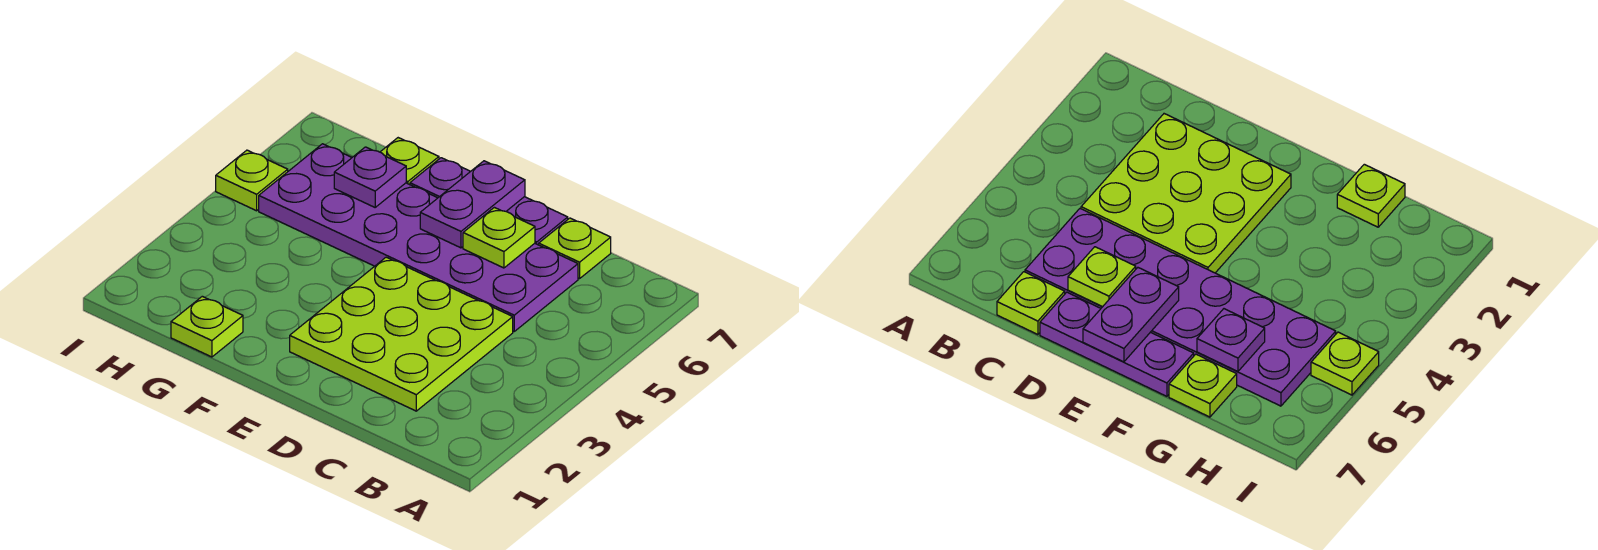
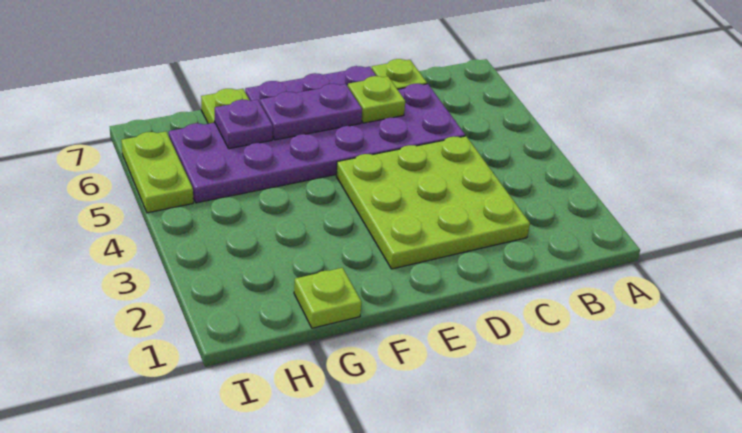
purple plate E6:E7 level 2 -> purple plate E6:F6 level 2
lime plate I5 level 1 -> lime plate I5:I6 level 1

